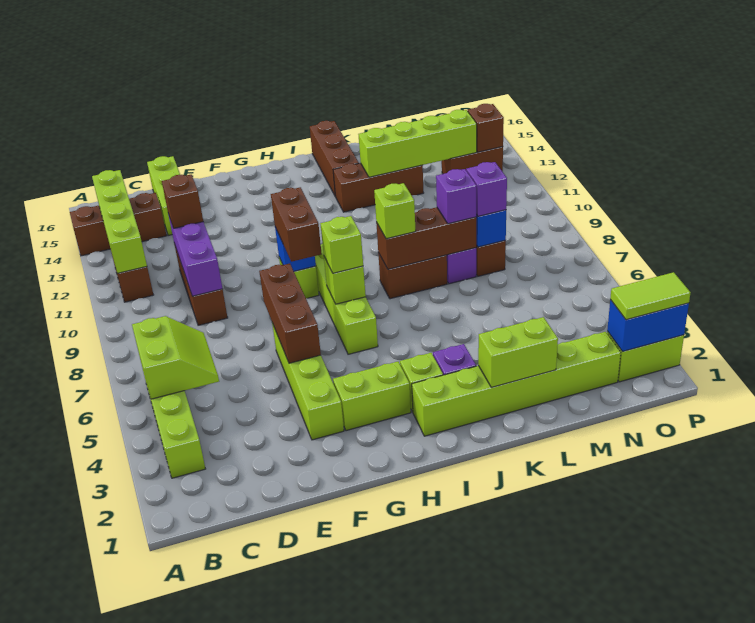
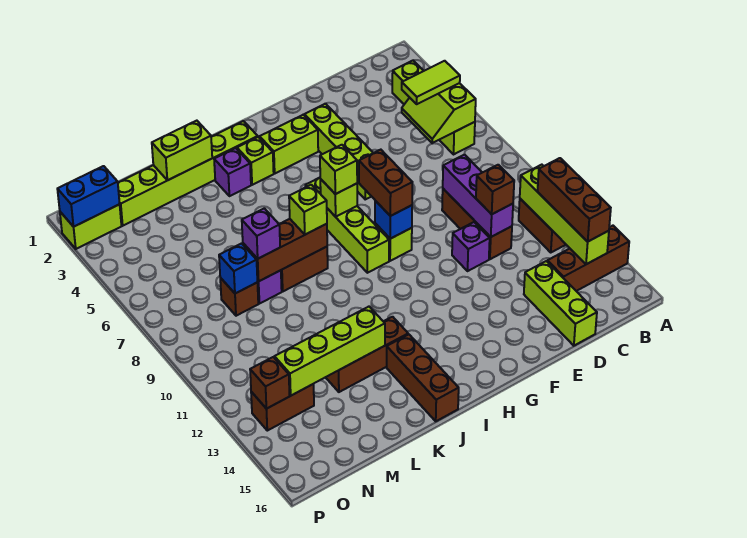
brown brick F5:F7 level 2 -> brown brick B12:B14 level 3
purple brick M8 level 3 -> purple brick E11 level 1
lime tile O2:P2 level 3 -> lime tile B5:C5 level 3

